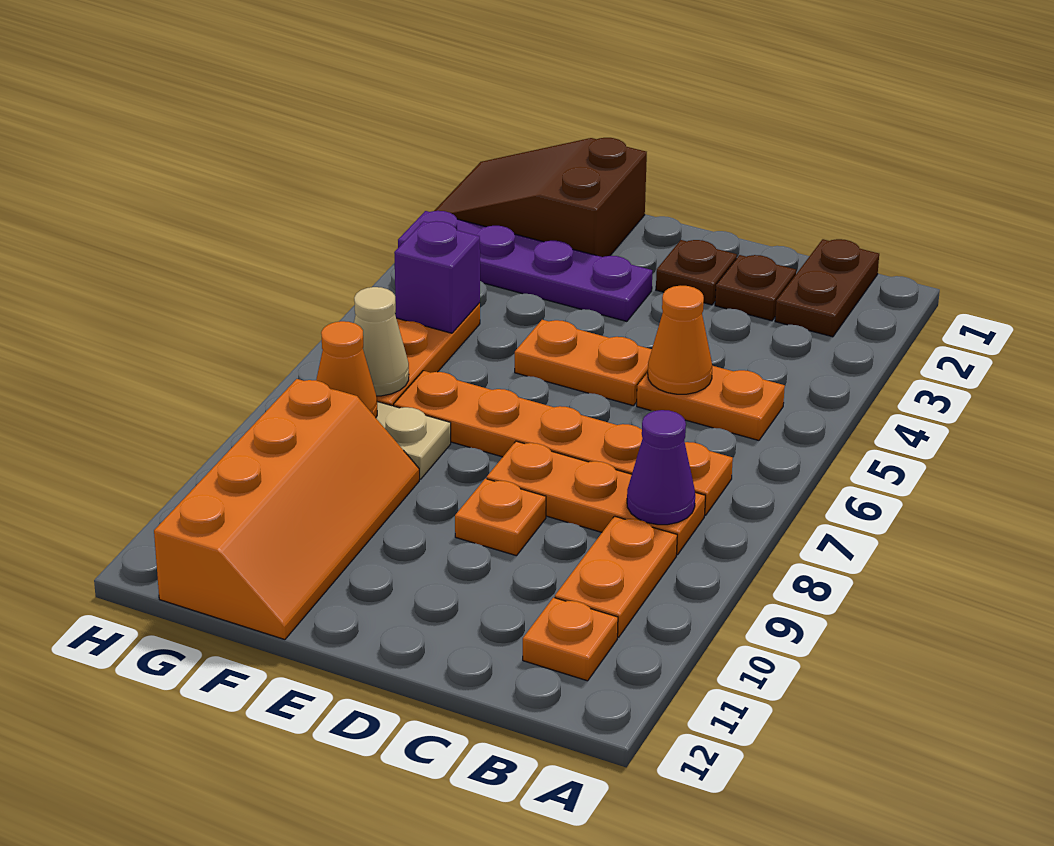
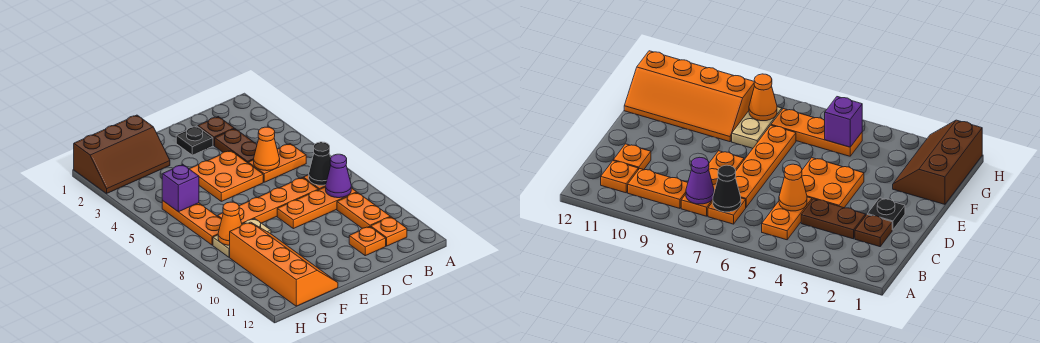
brown plate B1:B2 level 1 -> brown plate C3:C4 level 1
none -> black cone B7 level 2
brown plate D2 level 1 -> black plate D2 level 1
orange plate D5:E5 level 1 -> orange plate D4:E5 level 1
orange plate D9 level 1 -> orange plate C11 level 1
purple plate E3:H3 level 1 -> none
brown slope F1:H2 level 1 top F -> brown slope F1:H2 level 1 top 1
tan cone G7 level 2 -> none

